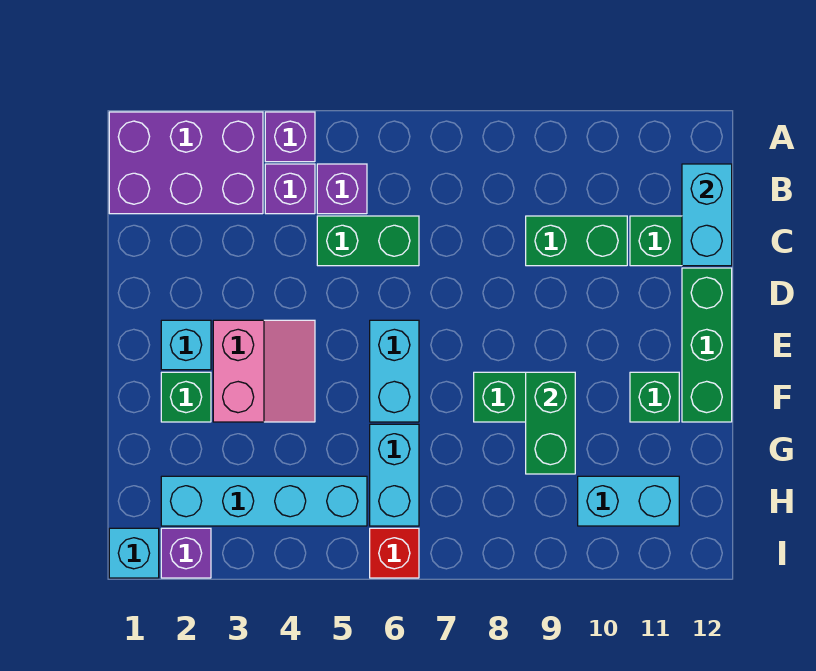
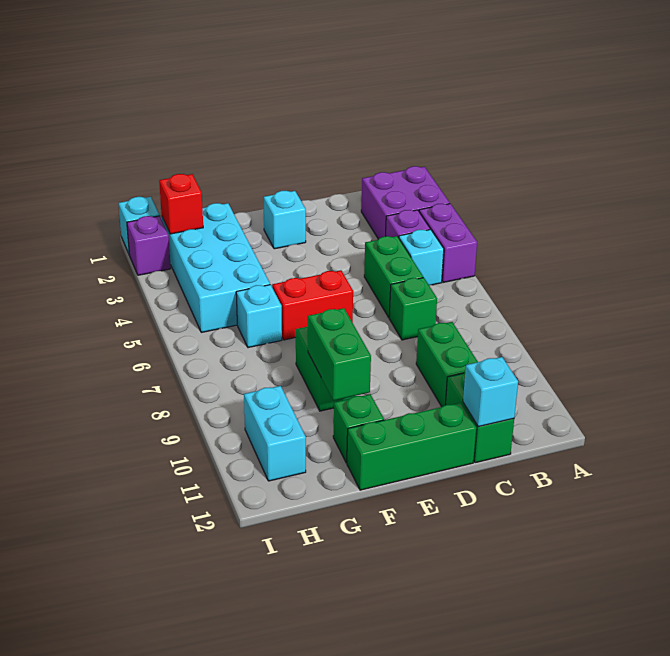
purple brick A1:B3 level 1 -> purple brick A2:B3 level 1
purple brick A4 level 1 -> purple brick A4:A5 level 1
purple brick B5 level 1 -> cyan brick B5 level 1
cyan brick B12:C12 level 2 -> cyan brick C12 level 2
pink slope E3:F4 level 1 top 3 -> none
cyan brick E6:F6 level 1 -> red brick E6:F6 level 1
green brick F2 level 1 -> green brick C7 level 1
green brick F9:G9 level 2 -> green brick F9:F10 level 2
cyan brick G6:H6 level 1 -> cyan brick G6 level 1
cyan brick H2:H5 level 1 -> cyan brick G2:H5 level 1
red brick I6 level 1 -> red brick H2 level 2

